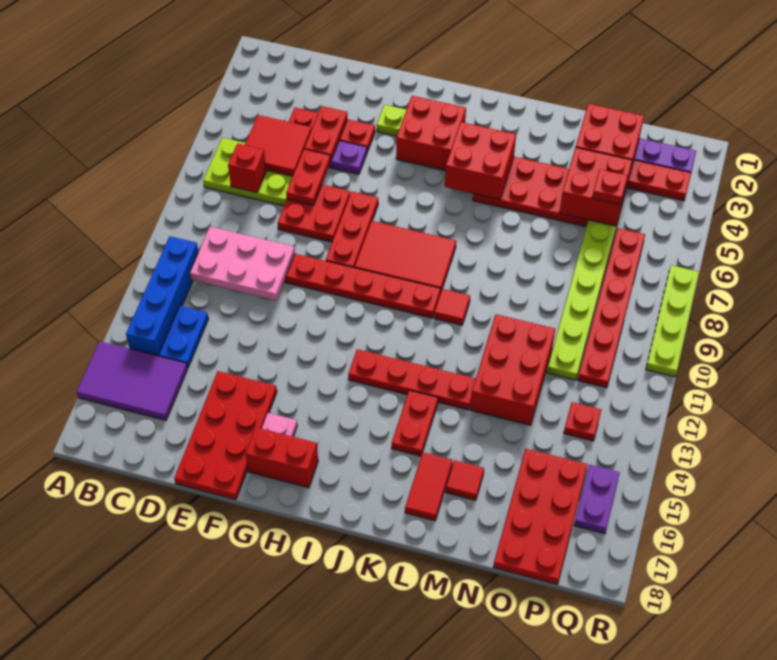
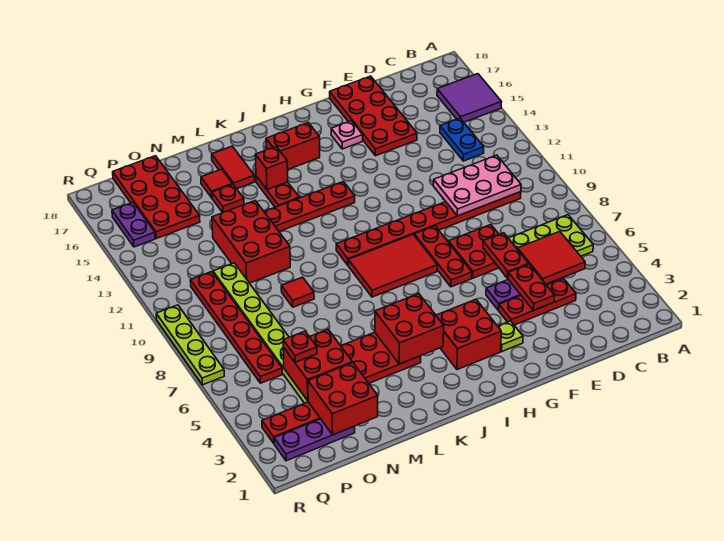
purple tile A15:C16 level 1 -> purple tile A15:B16 level 1
blue brick B11:B14 level 1 -> none
red brick C7 level 2 -> red brick K15 level 2
red brick G17:H17 level 1 -> red brick I16:J16 level 1
red tile K10 level 1 -> red tile M9 level 1
red plate P13 level 1 -> red plate M15 level 1

